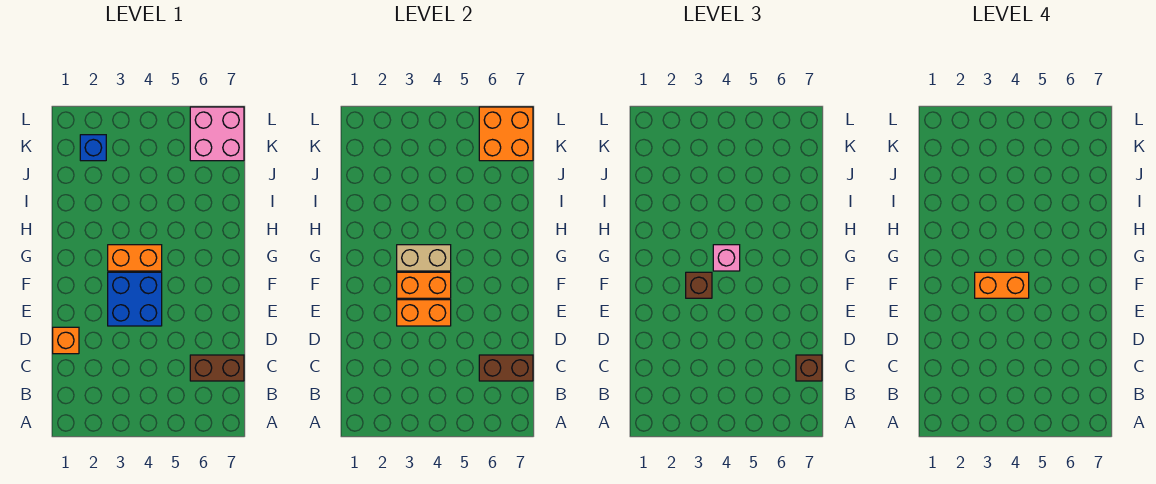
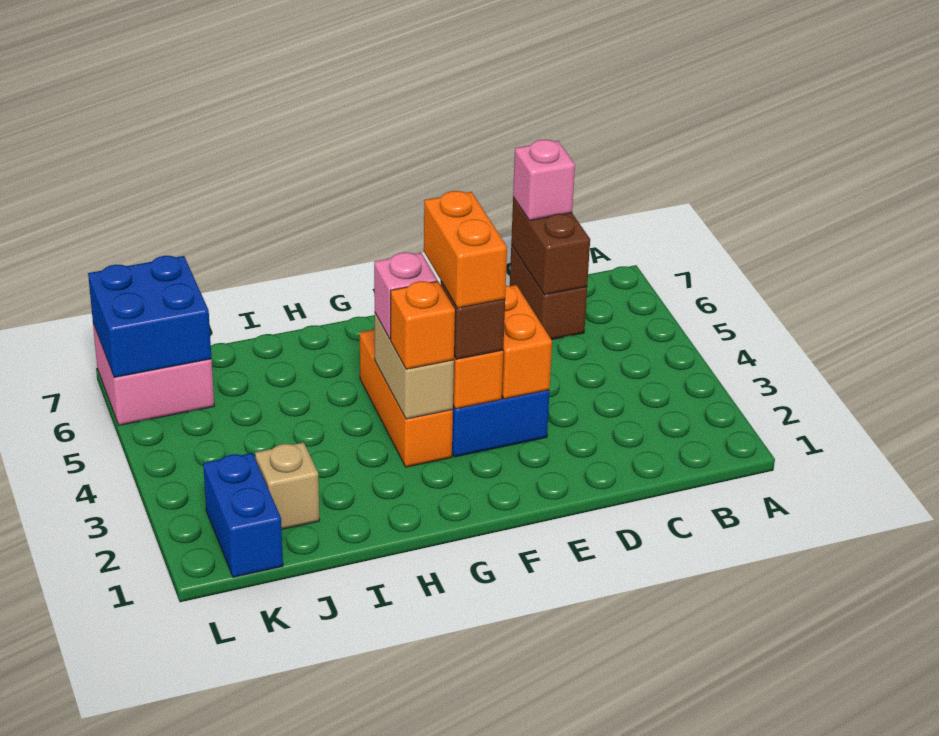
brown brick C7 level 3 -> pink brick C7 level 3
orange brick D1 level 1 -> orange brick G3 level 3
orange brick G3:G4 level 1 -> orange brick G3:G5 level 1
none -> tan brick J2 level 1
blue brick K2 level 1 -> blue brick K1:K2 level 1
orange brick K6:L7 level 2 -> blue brick K6:L7 level 2

